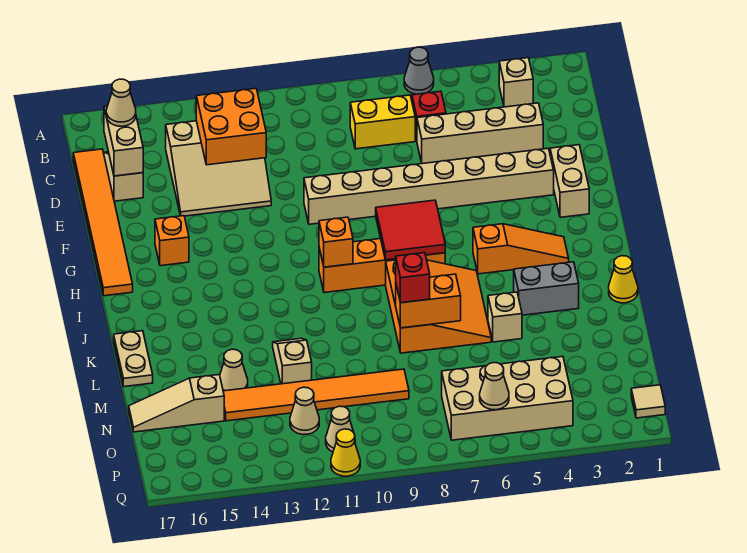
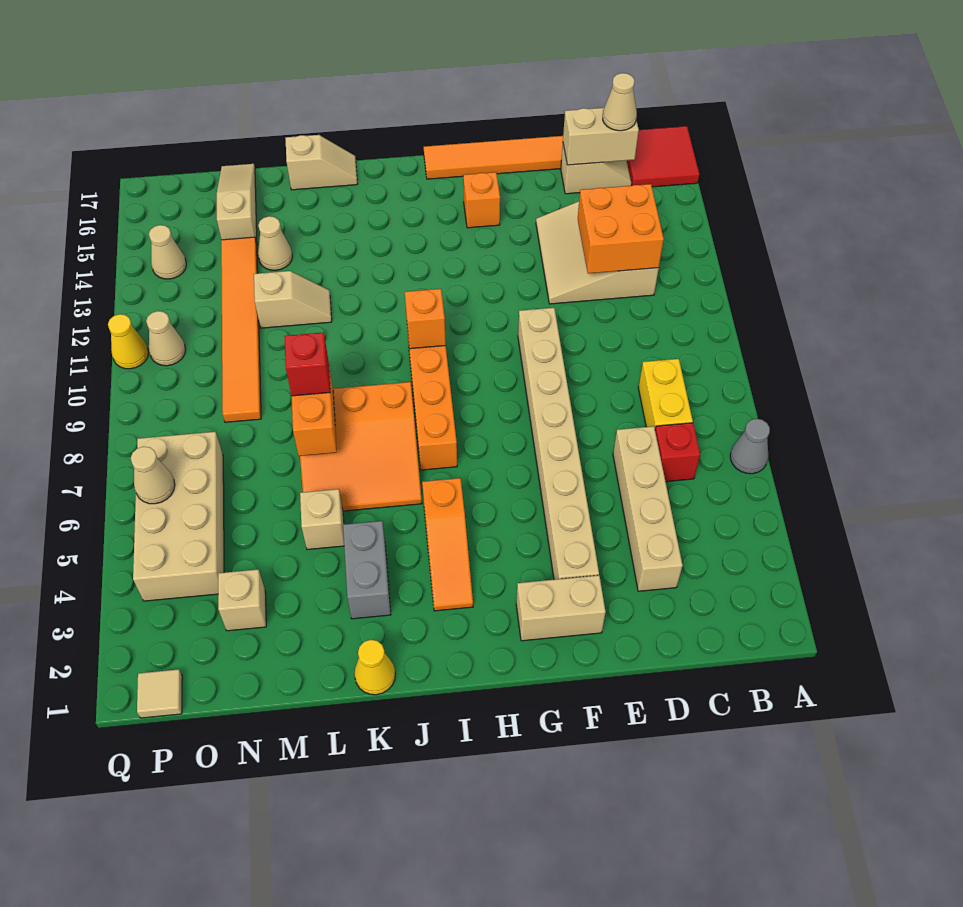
tan brick B3 level 1 -> tan brick N3 level 1
red tile H7:I8 level 2 -> red tile A16:B17 level 1
tan plate K17:L17 level 1 -> tan slope K17:L17 level 1 top L
tan cone O12 level 1 -> tan cone P14 level 1

